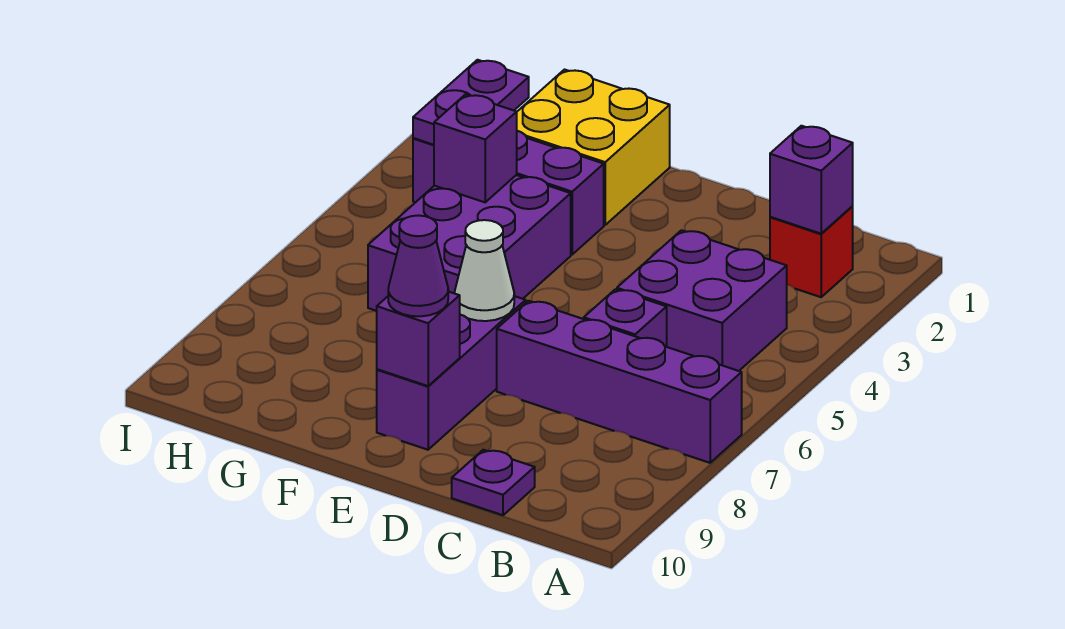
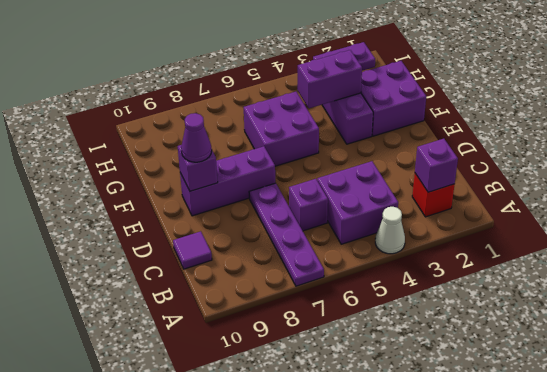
purple brick A7:D7 level 1 -> purple plate A7:D7 level 1
purple plate C10 level 1 -> purple tile C10 level 1
white cone E7 level 2 -> white cone A4 level 1
yellow brick F1:G2 level 1 -> purple brick F1:G2 level 1
purple brick F4:G6 level 1 -> purple brick F5:G6 level 1
purple brick G4 level 2 -> purple brick G3:G4 level 2

